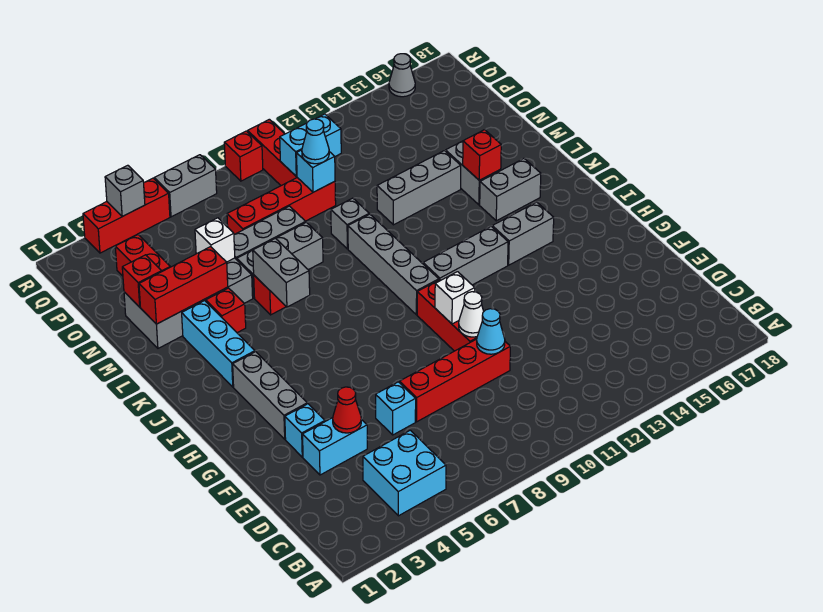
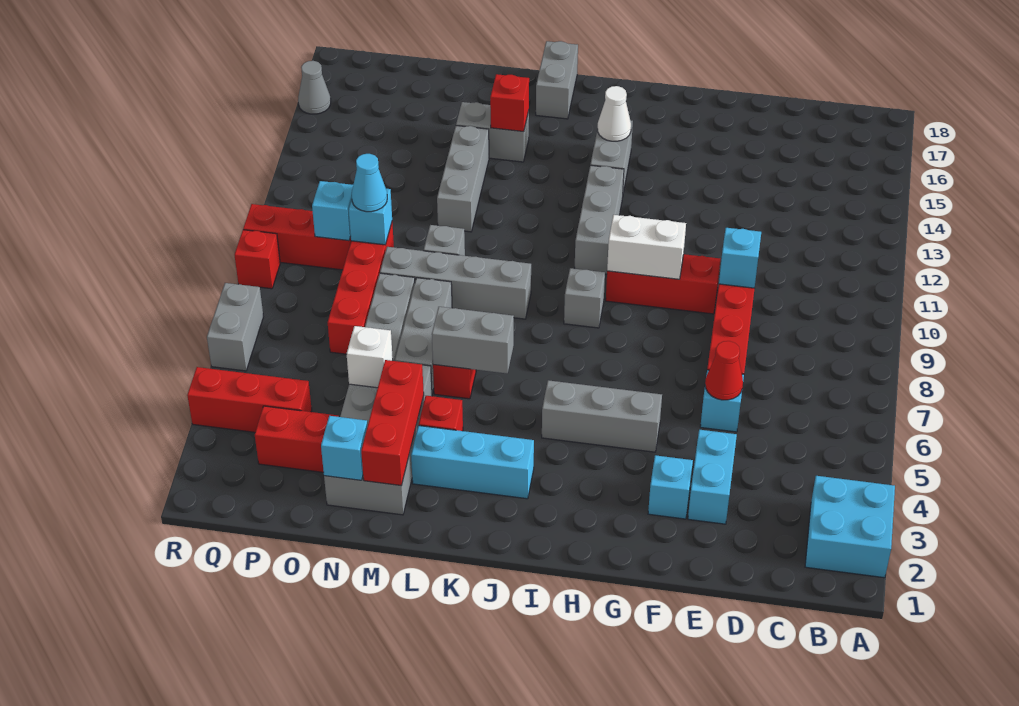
cyan brick B4:C5 level 1 -> cyan brick A2:B3 level 1
red cone E4 level 2 -> red cone E6 level 2
cyan cone E10 level 2 -> cyan brick E10 level 2
white cone F10 level 2 -> white cone I15 level 2
grey brick G3:I3 level 1 -> grey brick G5:I5 level 1
white brick G10 level 2 -> white brick G10:H10 level 2
grey brick I10:L10 level 1 -> grey brick K9:N9 level 1
grey brick K15:K16 level 1 -> grey brick K17:K18 level 1
red brick N2 level 2 -> cyan brick N2 level 2
cyan brick P10:P11 level 2 -> cyan brick P10 level 2
red brick R3:R5 level 1 -> red brick P4:R4 level 1
grey brick R4 level 2 -> grey brick I9 level 1

